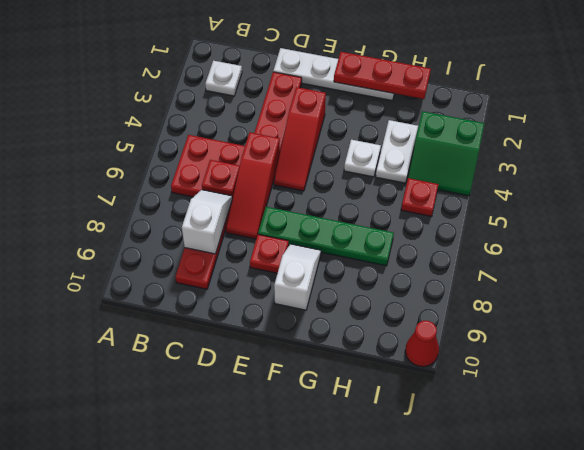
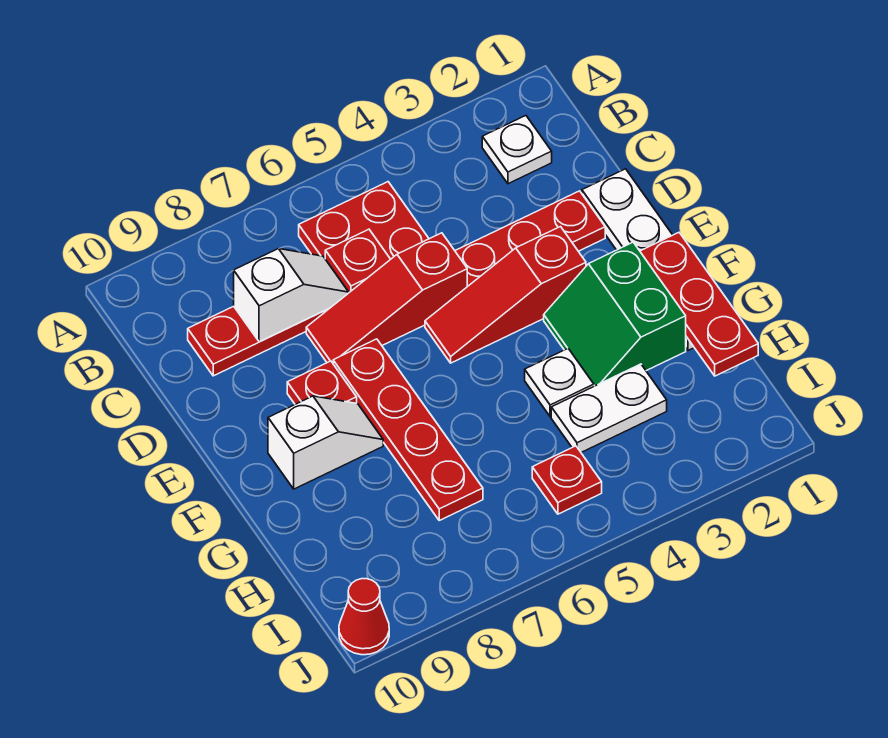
green plate E7:H7 level 1 -> red plate E7:H7 level 1
green slope I3:J4 level 1 top 3 -> green slope F2:G3 level 1 top 2

